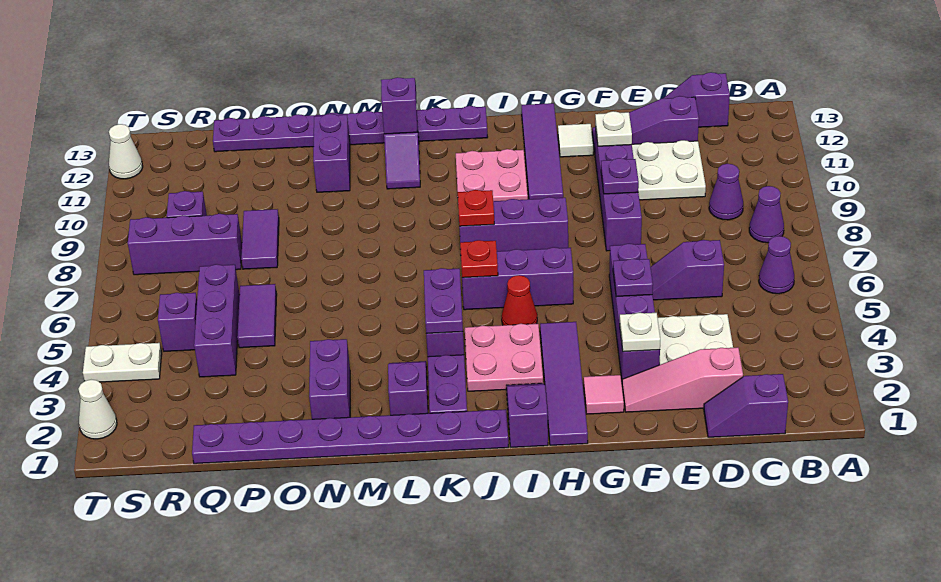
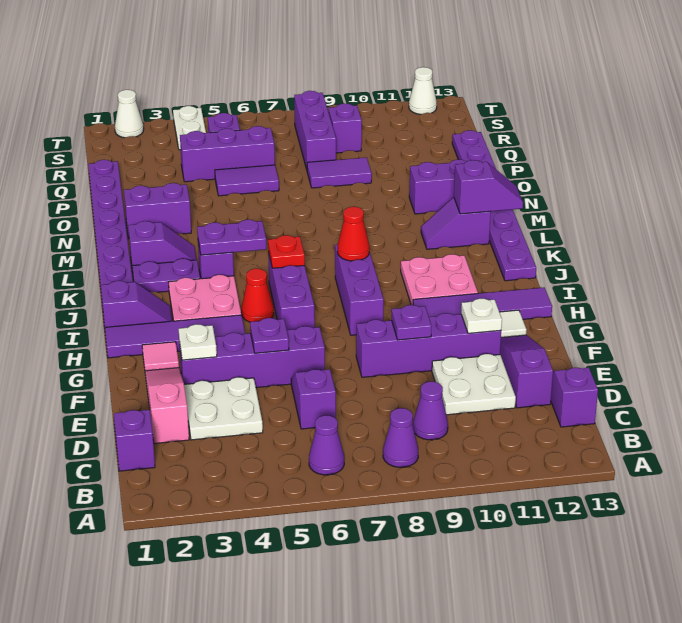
red plate J8 level 2 -> red cone J8 level 2

